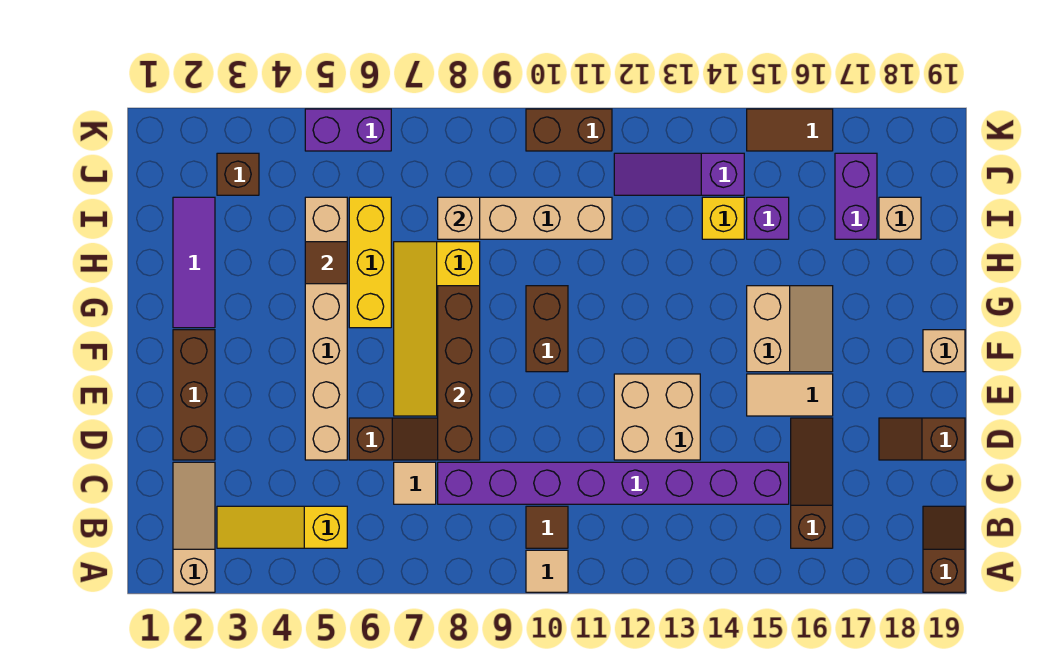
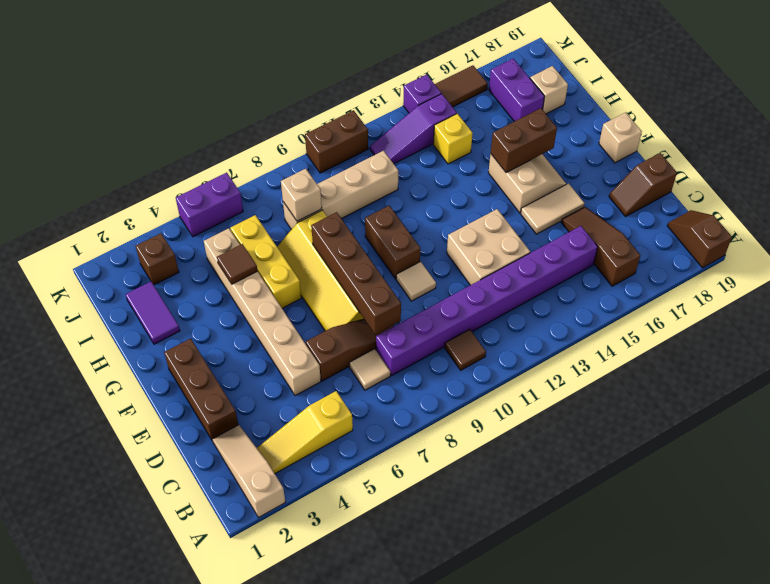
tan tile A10 level 1 -> tan tile E10 level 1
purple tile G2:I2 level 1 -> purple tile H2:I2 level 1
none -> brown brick G15:G16 level 2
purple brick I15 level 1 -> purple brick K14 level 1

